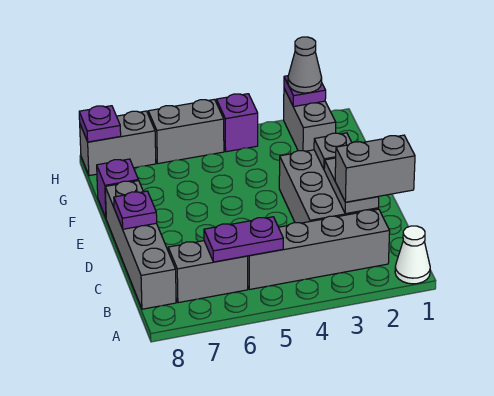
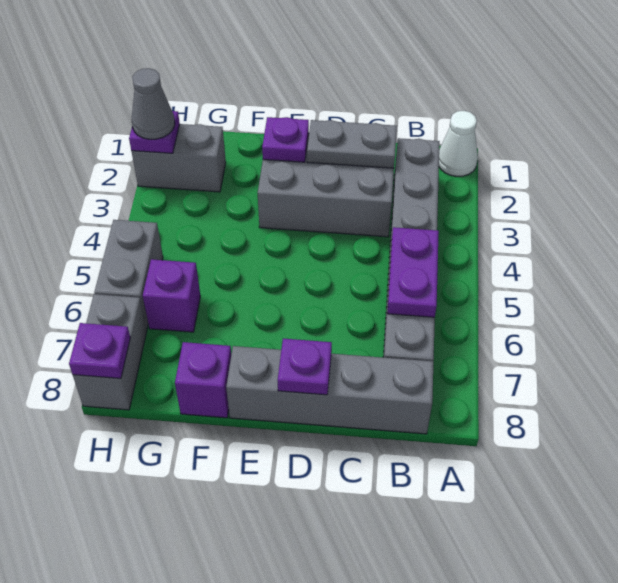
grey brick C1:C2 level 3 -> none
grey plate E2 level 2 -> purple plate E2 level 2
purple brick H4 level 1 -> purple brick G6 level 1

